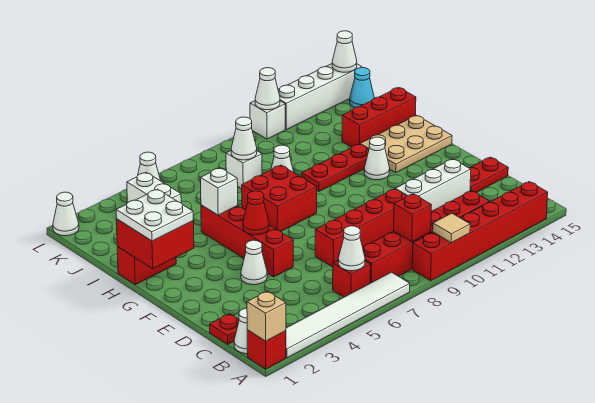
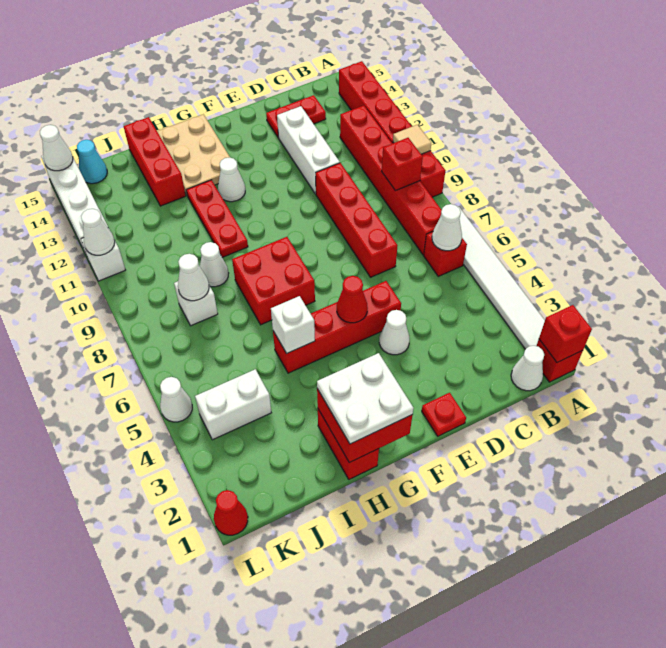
tan brick A1 level 2 -> red brick A1 level 2
red plate C1 level 1 -> red plate E1 level 1
red plate D14:D15 level 1 -> red plate C14:D14 level 1
white cone L1 level 1 -> red cone L1 level 1

